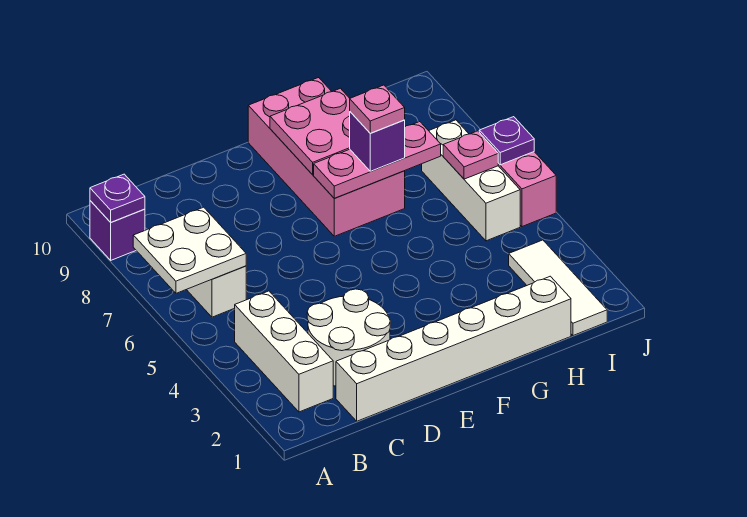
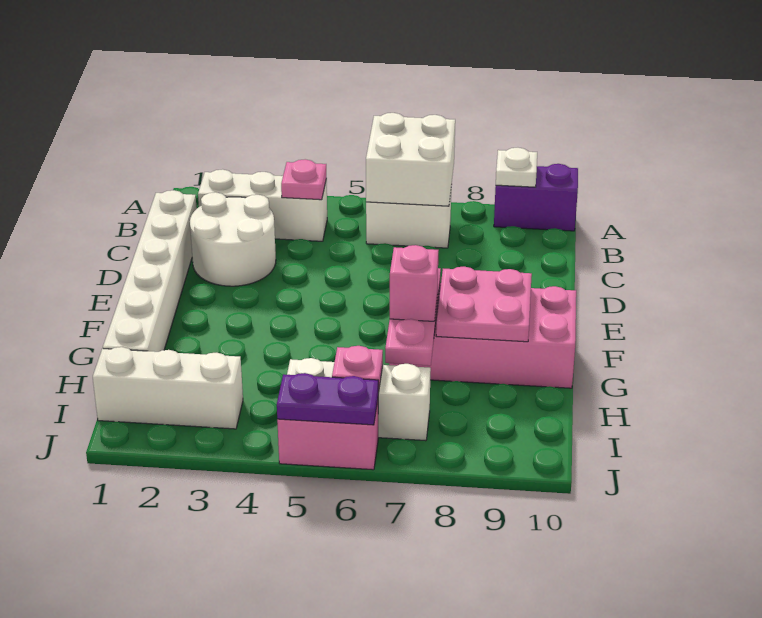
white plate A6:B7 level 2 -> white brick A6:B7 level 2
purple brick A9 level 1 -> purple brick A9:A10 level 1
purple plate A9 level 2 -> white plate A9 level 2
purple brick G7 level 3 -> pink brick G7 level 3
pink plate G7 level 4 -> pink plate B4 level 2
white tile I1:I3 level 1 -> white brick I1:I3 level 1
purple plate J6 level 2 -> purple plate J5:J6 level 2

